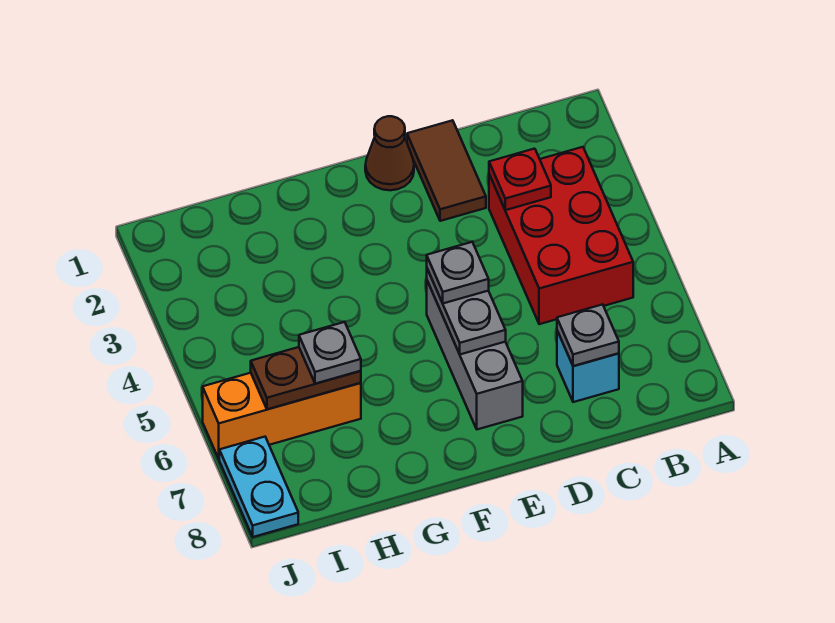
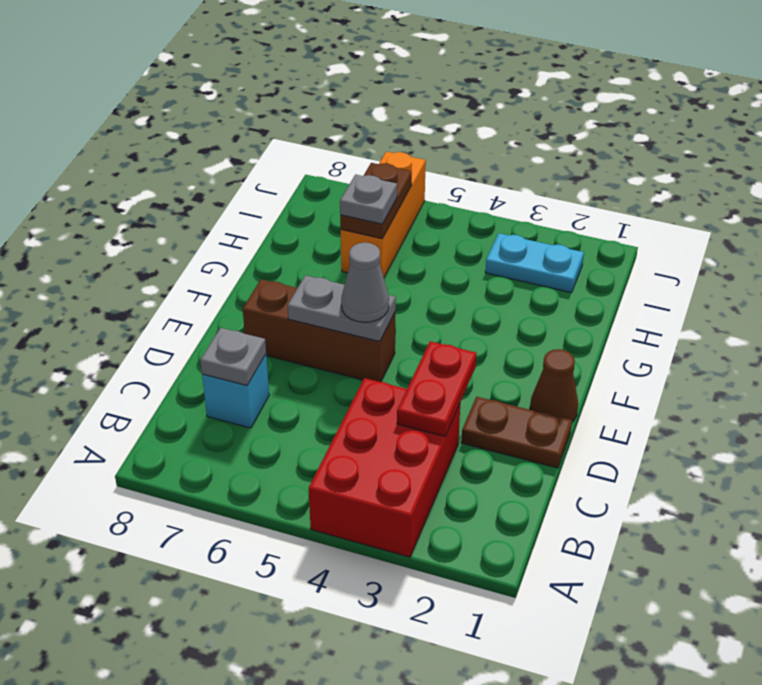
red brick B3:C5 level 1 -> red brick A3:C4 level 1
red plate C3 level 2 -> red plate C3:D3 level 2
brown tile D1:D2 level 1 -> brown plate D1:D2 level 1
grey brick E5:E7 level 1 -> brown brick E5:E7 level 1
grey plate E5 level 3 -> grey cone E5 level 3
cyan plate J7:J8 level 1 -> cyan plate I2:I3 level 1

